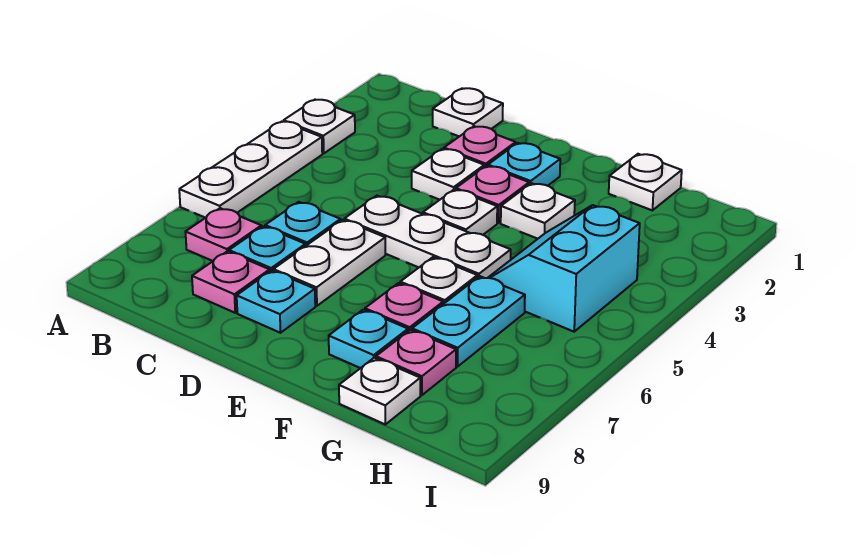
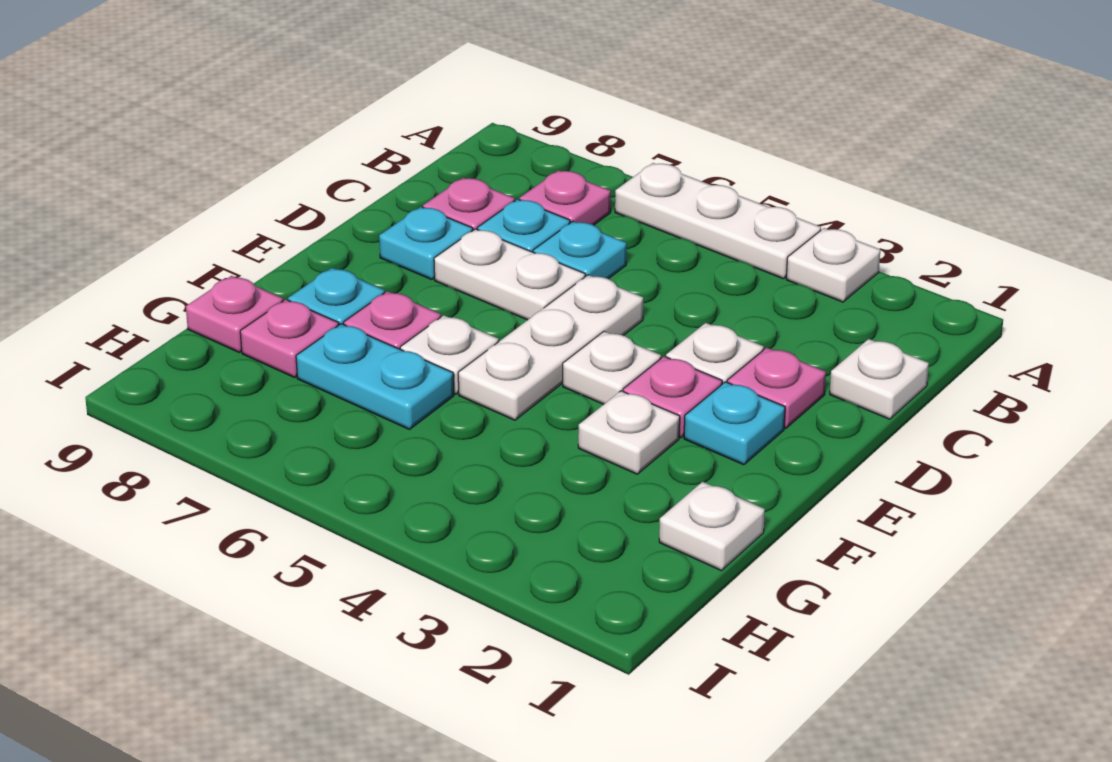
cyan slope G4:H5 level 1 top H -> none
white plate G9 level 1 -> pink plate G9 level 1

